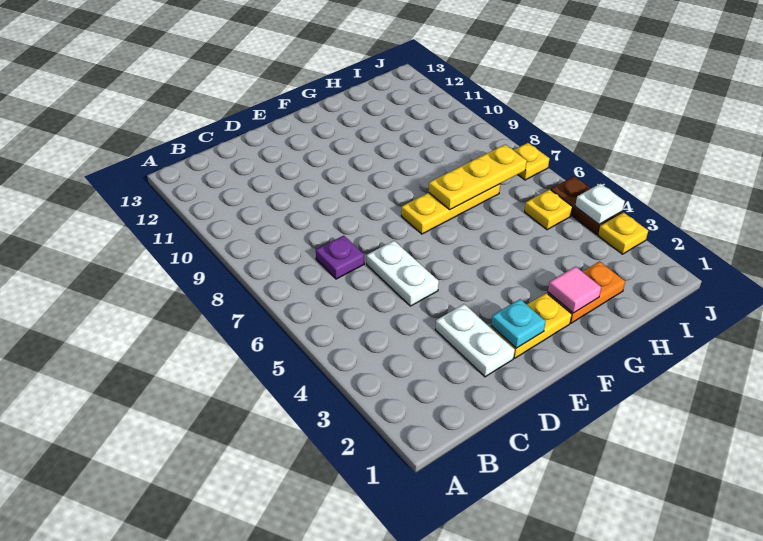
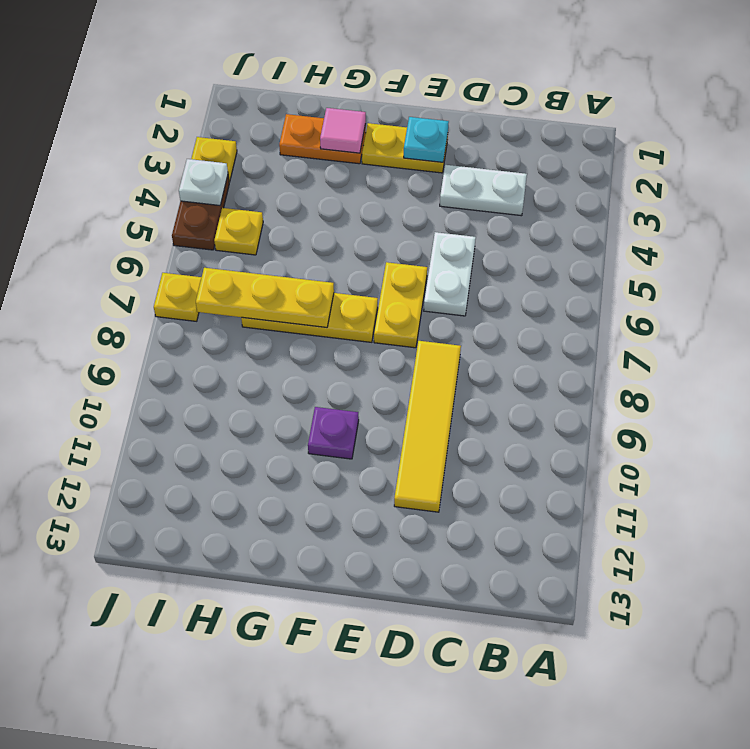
purple plate C7 level 1 -> purple plate F10 level 1
white plate D2:D3 level 1 -> white plate C3:D3 level 1
none -> yellow tile D8:D11 level 1
none -> yellow plate E6:E7 level 1

